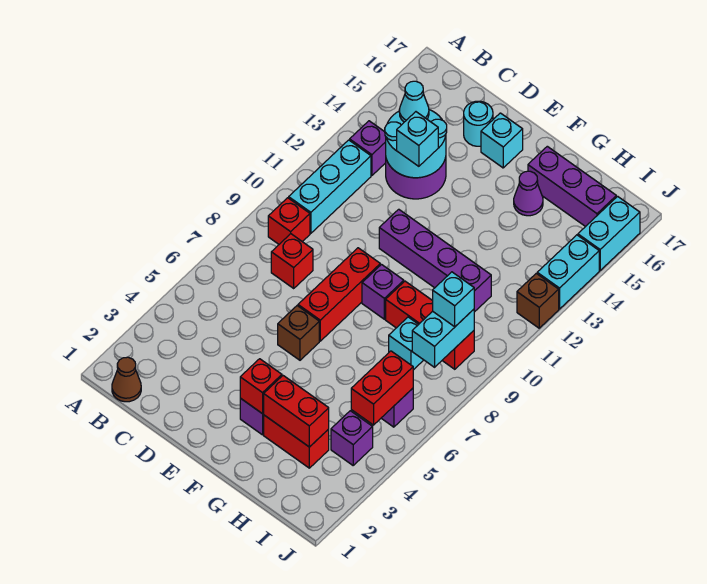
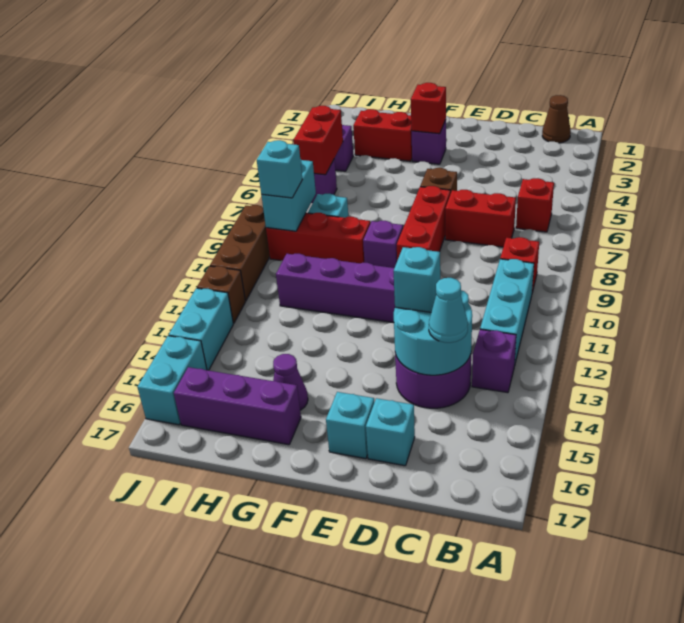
red brick C8 level 1 -> red brick B6 level 1
cyan round brick D16 level 1 -> cyan brick D16 level 1
red brick G3:H3 level 2 -> red brick C7:D7 level 1
none -> brown brick J9:J11 level 1

